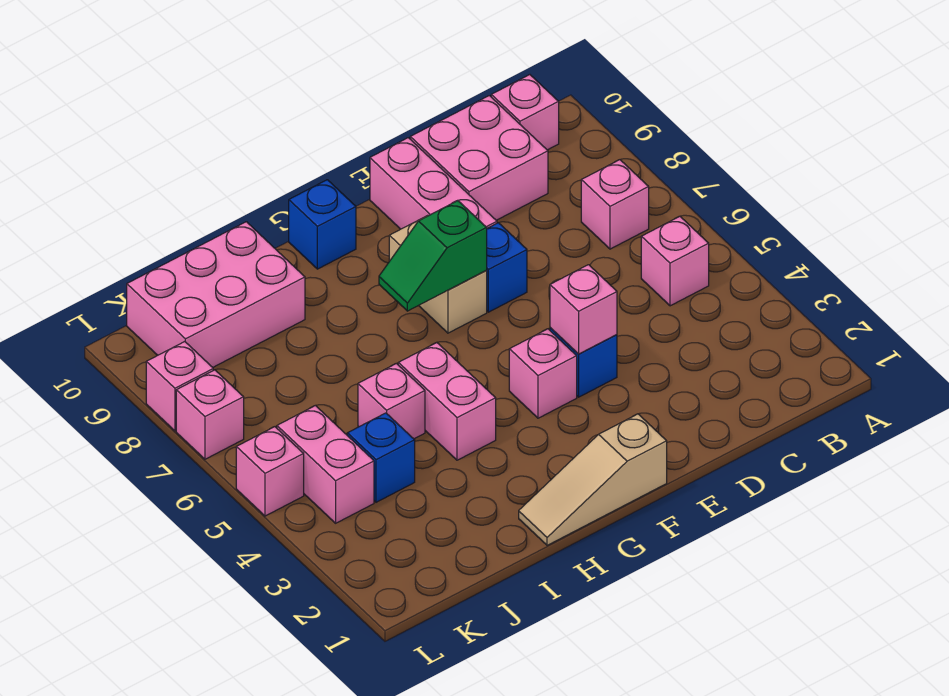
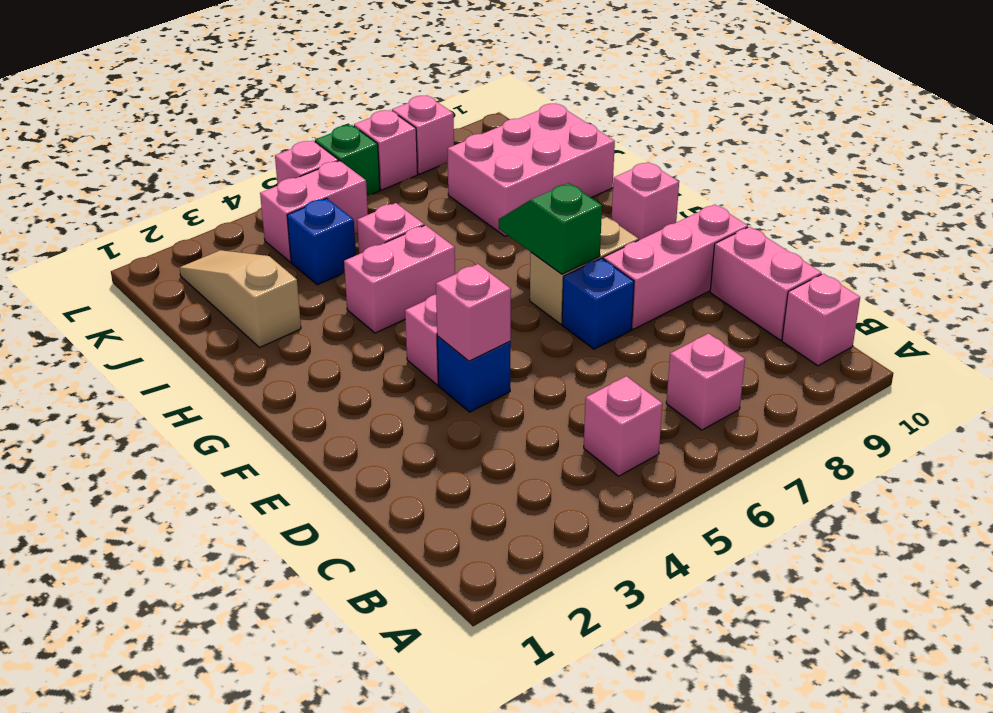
pink brick C9:D10 level 1 -> pink brick C10:D10 level 1
tan slope F1:H1 level 1 top F -> tan slope I2:K2 level 1 top I
blue brick G10 level 1 -> pink brick G10 level 1
pink brick I9:K10 level 1 -> pink brick I8:J10 level 1
none -> green brick L6 level 1

